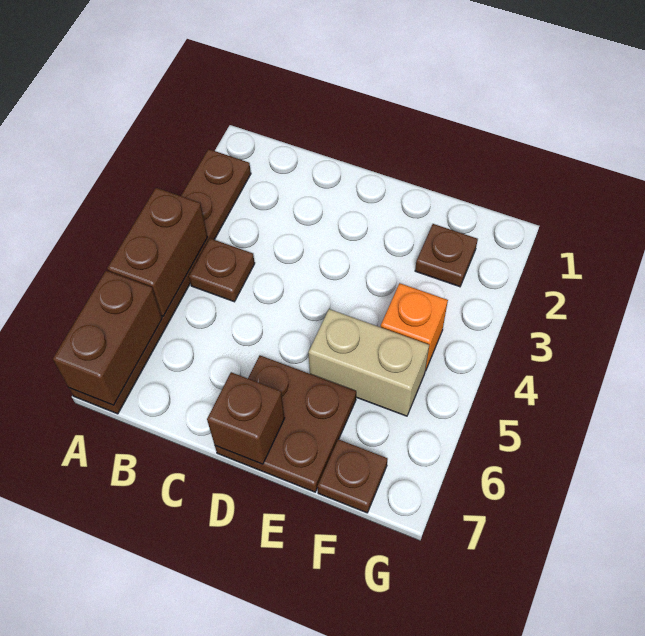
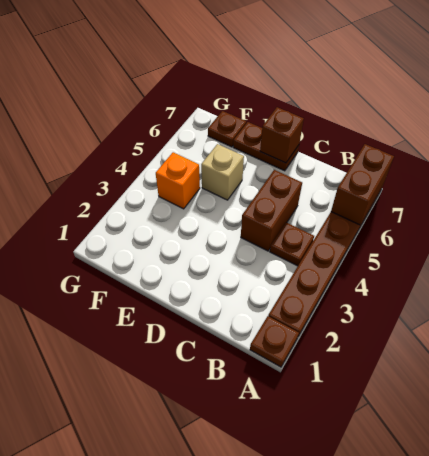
brown brick A4:A5 level 2 -> brown brick C4:C5 level 1
brown plate D6:E7 level 1 -> brown plate D7:E7 level 1
tan brick E5:F5 level 1 -> tan brick E5 level 1
brown plate F2 level 1 -> brown plate A1 level 1

